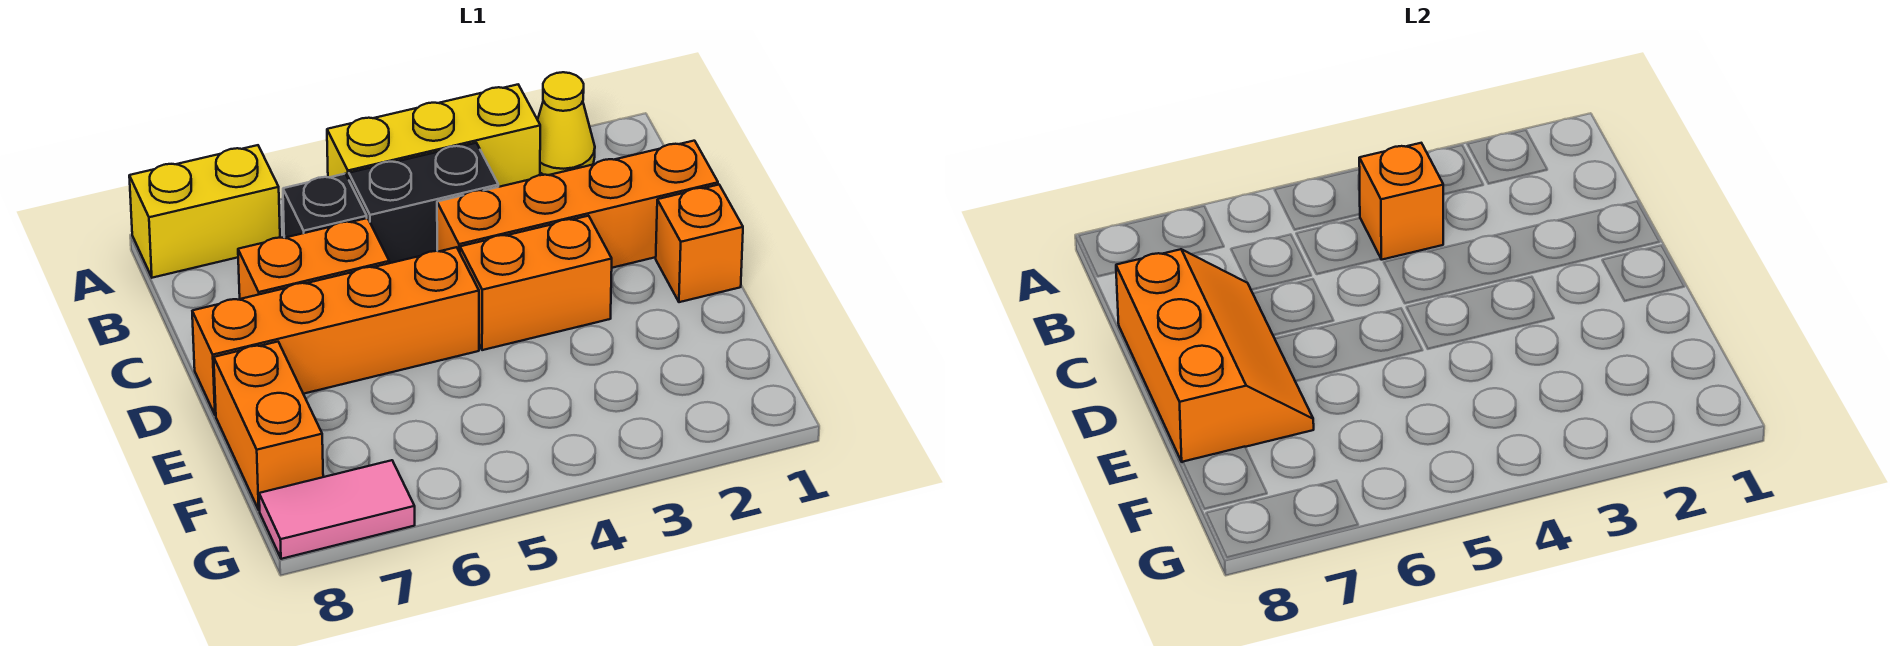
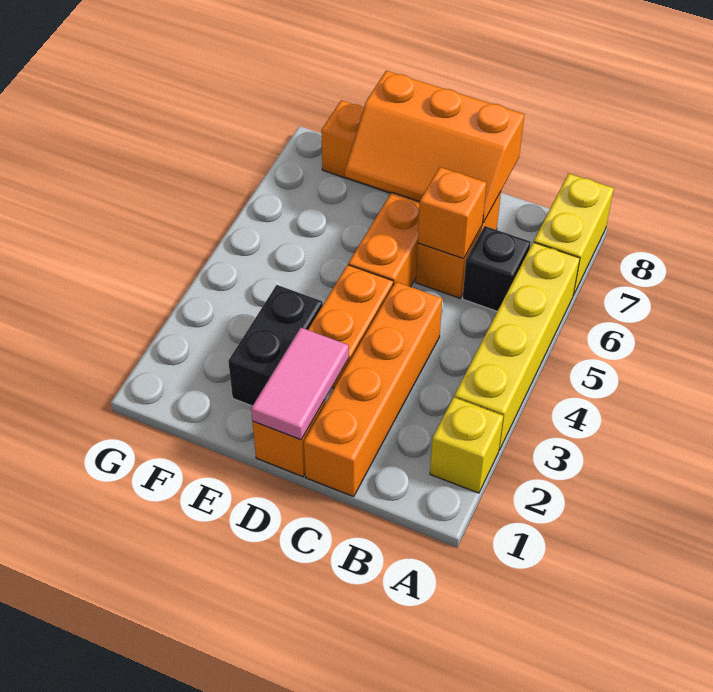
yellow cone A2 level 1 -> yellow brick A2 level 1
yellow brick A3:A5 level 1 -> yellow brick A3:A6 level 1
black brick B4:B5 level 1 -> black brick E2:E3 level 1
orange brick B4 level 2 -> orange brick C6 level 2
pink tile G7:G8 level 1 -> pink tile D1:D2 level 2

